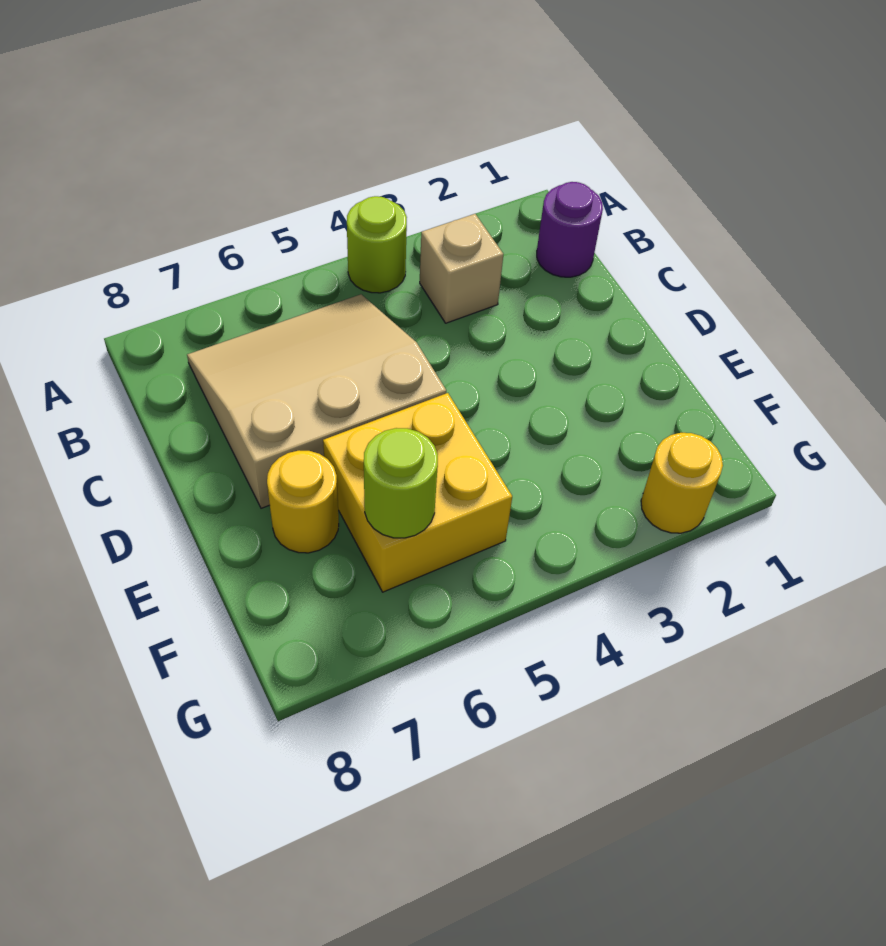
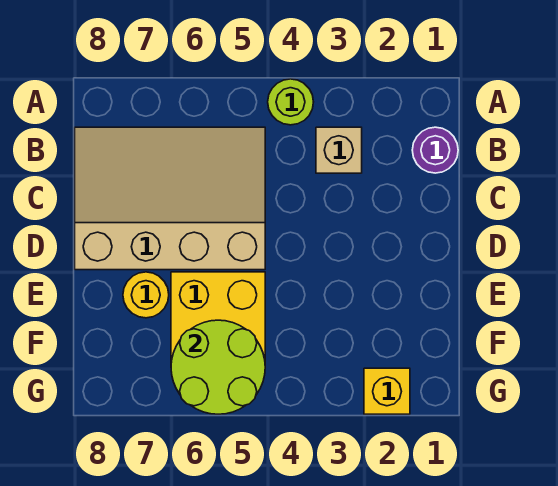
tan slope B5:D7 level 1 top D -> tan slope B5:D8 level 1 top D
lime round brick F6 level 2 -> lime round brick F5:G6 level 2
yellow round brick G2 level 1 -> yellow brick G2 level 1

